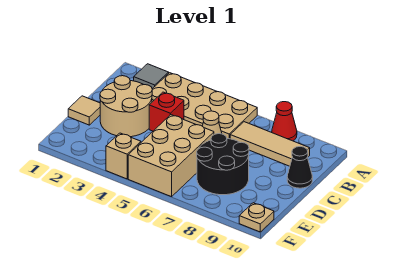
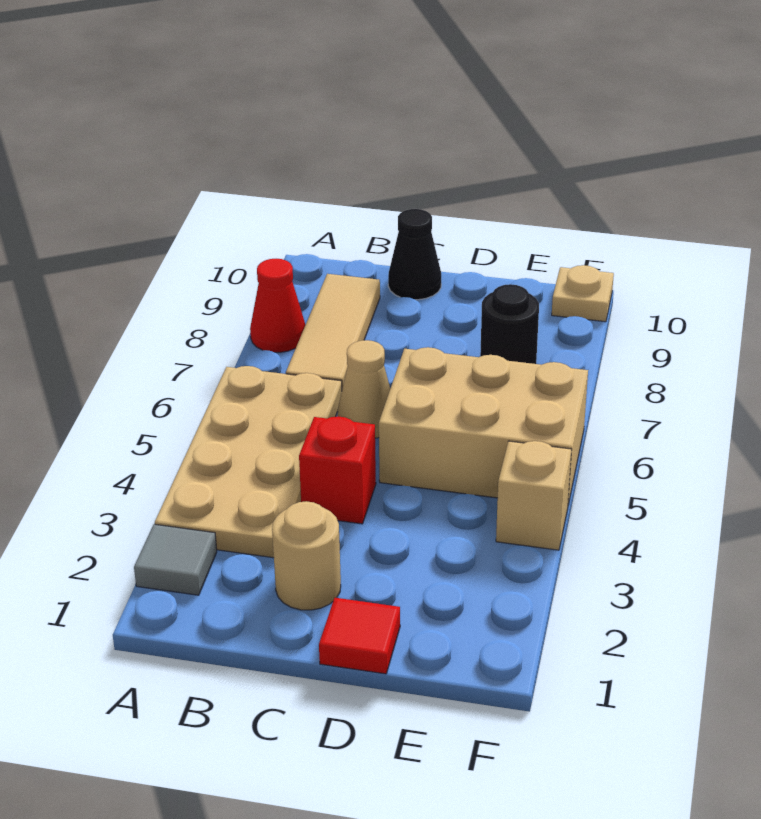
tan round brick C2:D3 level 1 -> tan round brick C2 level 1
tan tile D1 level 1 -> red tile D1 level 1
black round brick D7:E8 level 1 -> black round brick E8 level 1

